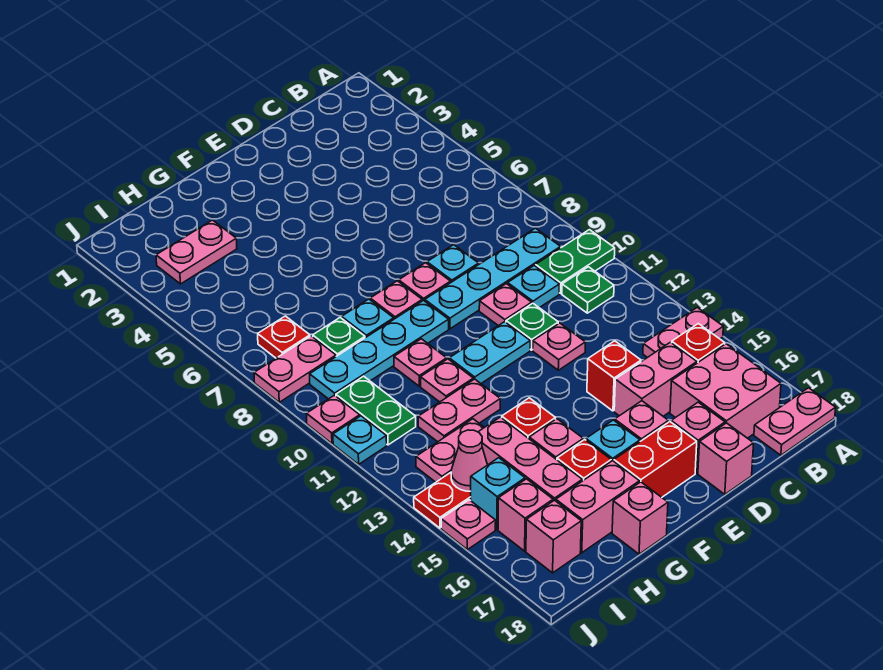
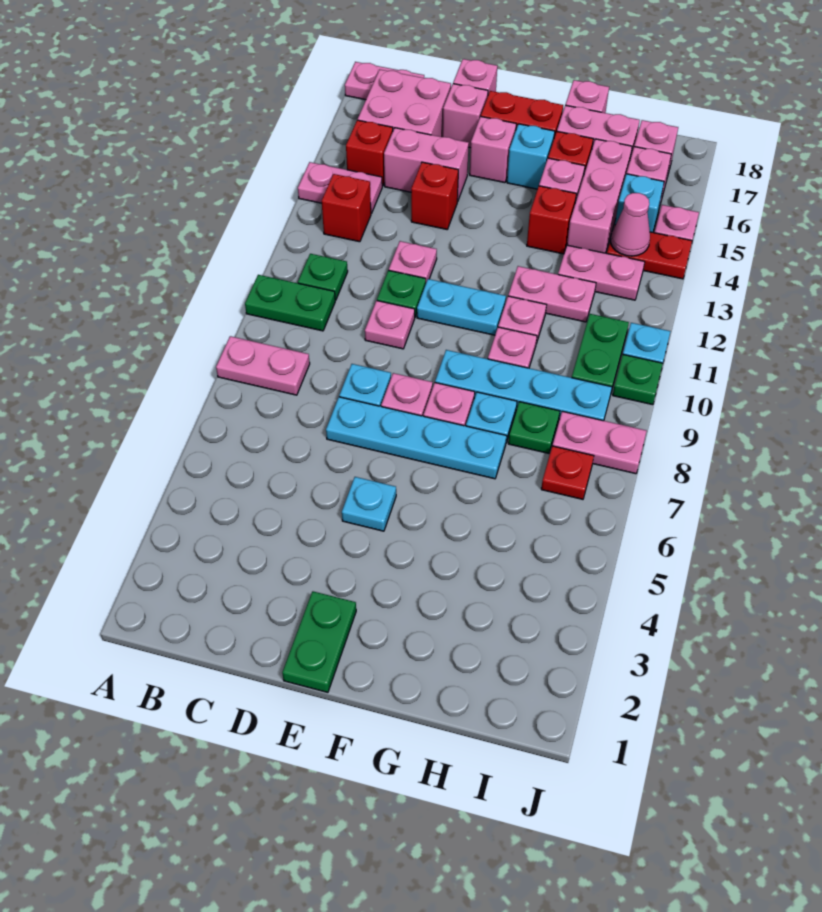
cyan plate B9:E9 level 1 -> cyan plate D7:G7 level 1
none -> red brick B13 level 1
cyan plate C10 level 1 -> cyan plate E5 level 1
none -> green plate E1:E2 level 1
pink plate H3:I3 level 1 -> pink plate A8:B8 level 1
pink plate J10 level 1 -> green plate J10 level 1

